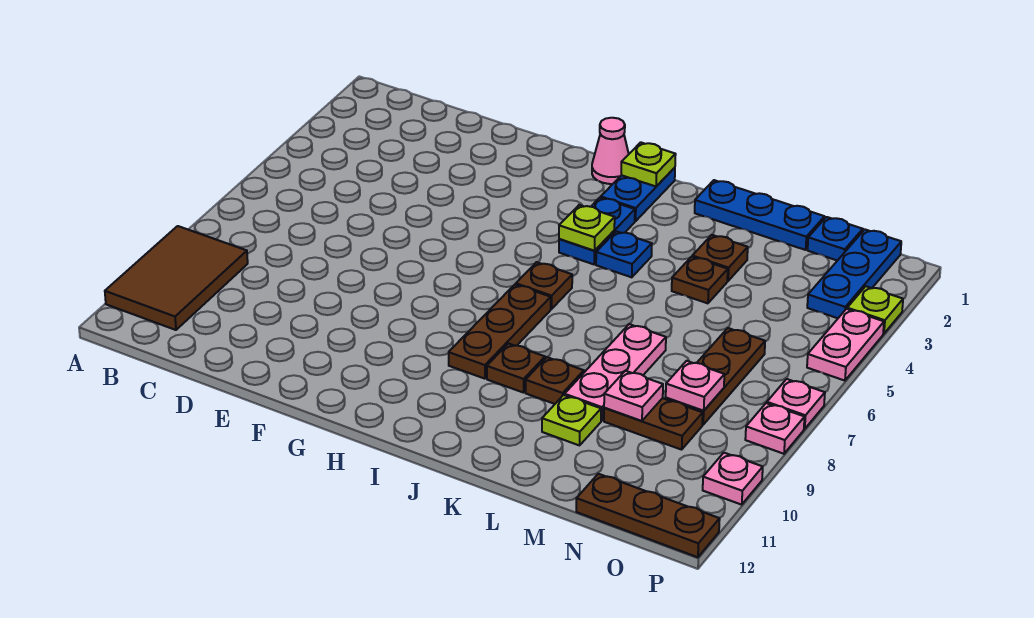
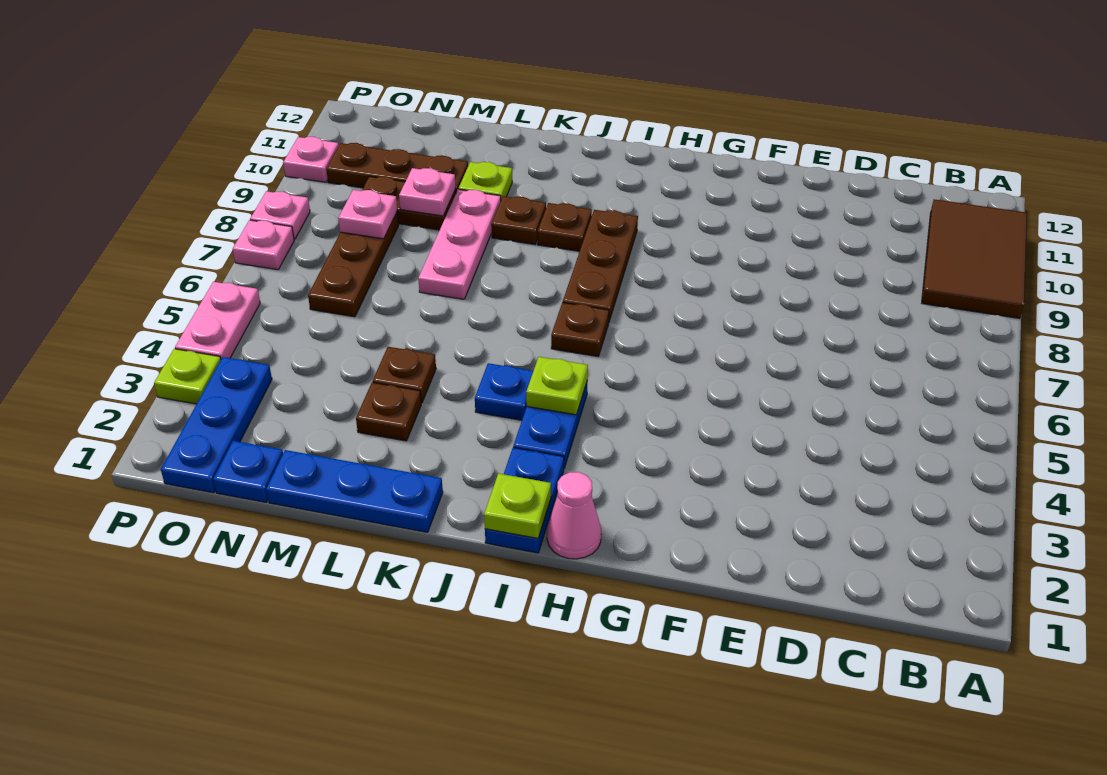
brown plate N12:P12 level 1 -> brown plate M10:O10 level 1

